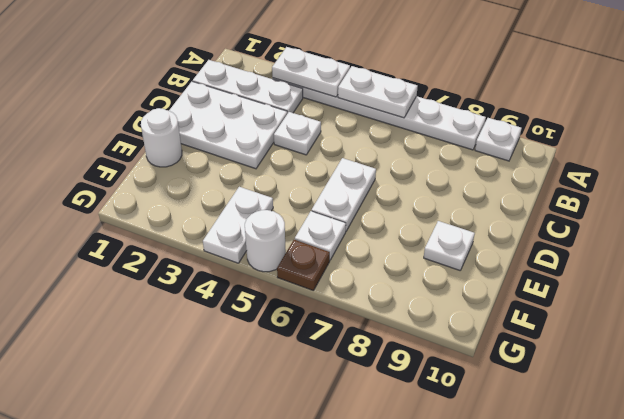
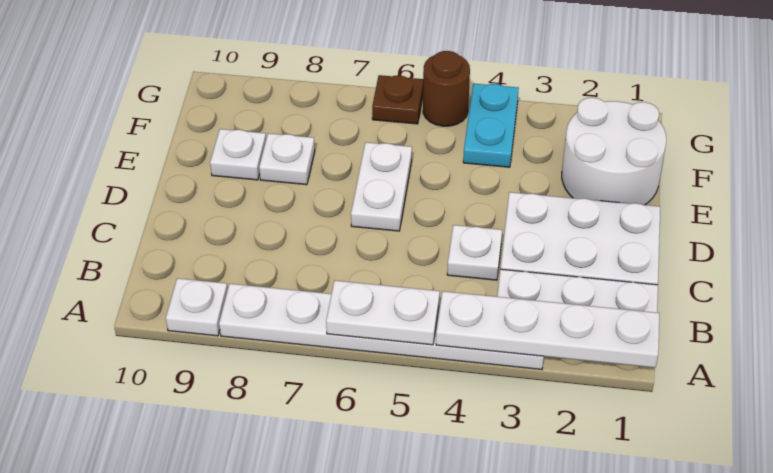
white plate A3:A4 level 2 -> white plate A1:A4 level 2
white round brick E1 level 1 -> white round brick E1:F2 level 1
white plate F4:G4 level 1 -> cyan plate F4:G4 level 1
white plate F6 level 1 -> white plate E8 level 1
white round brick G5 level 1 -> brown round brick G5 level 1

